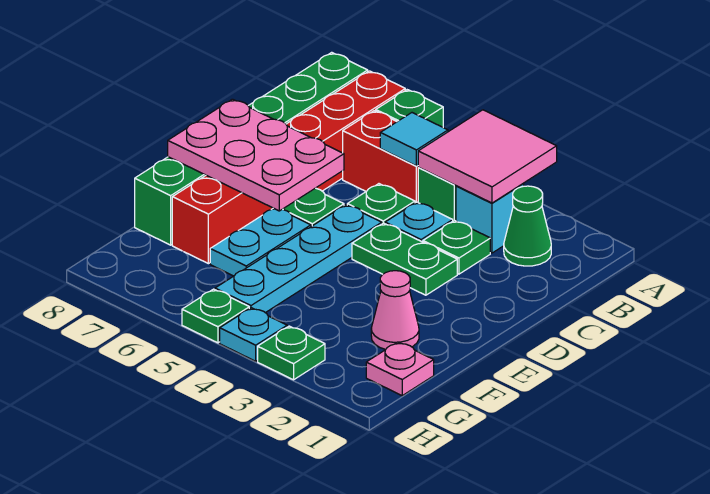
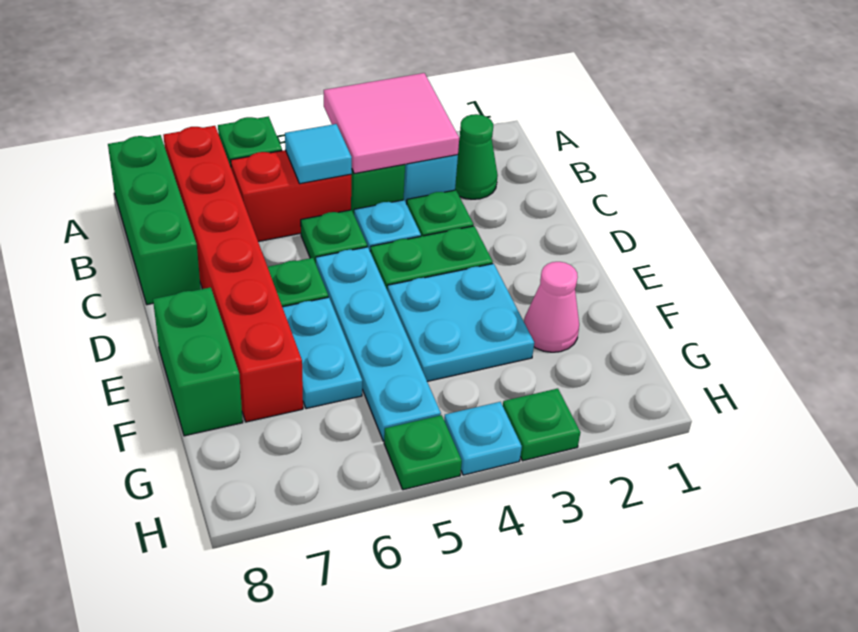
pink plate D6:E8 level 2 -> none
none -> cyan plate E3:F4 level 1
pink plate G1 level 1 -> none

